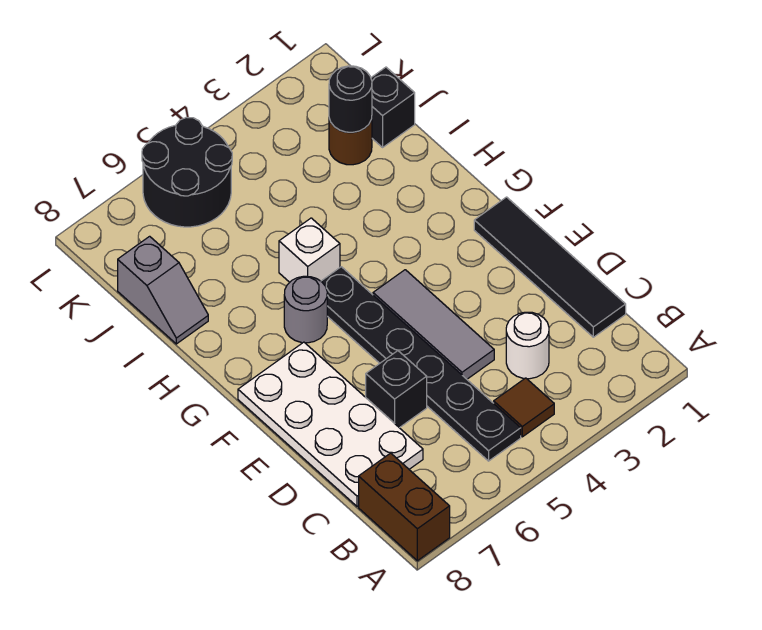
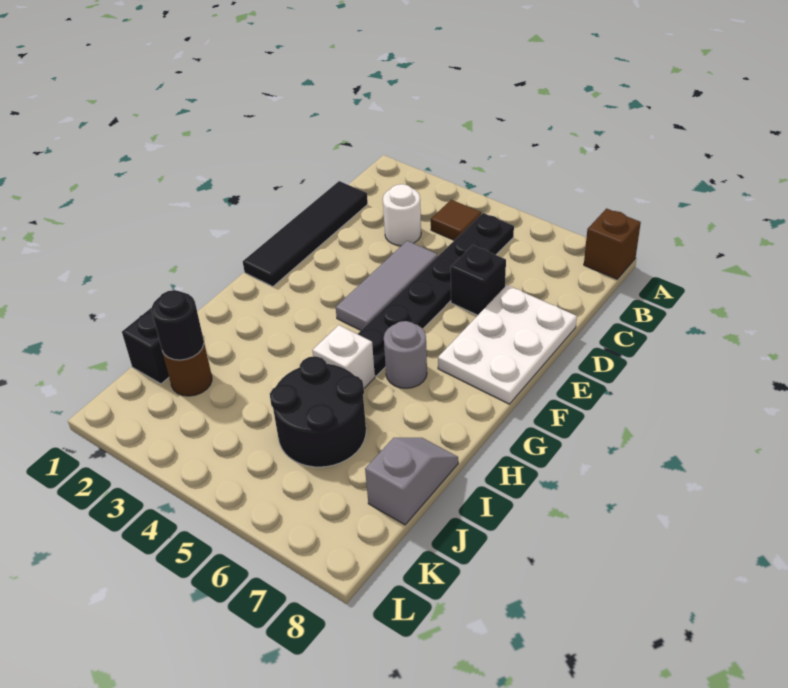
brown brick A8:B8 level 1 -> brown brick A8 level 1
white plate C7:F8 level 1 -> white plate D7:F8 level 1
black round brick K5:L6 level 1 -> black round brick I5:J6 level 1

